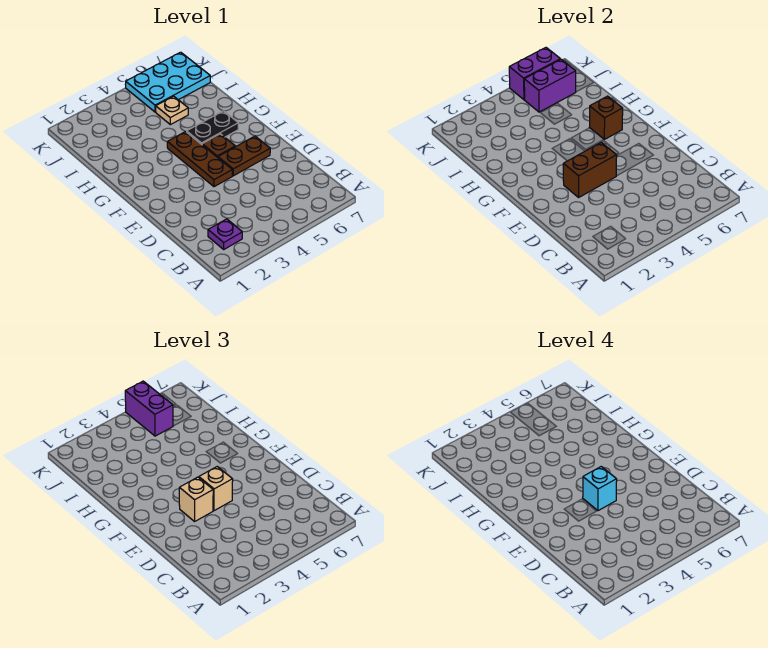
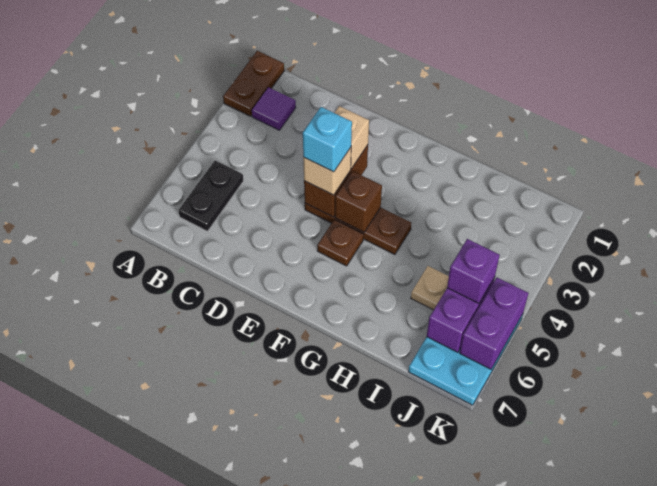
purple plate B2 level 1 -> purple tile B2 level 1
brown plate E5:E6 level 1 -> brown plate A1:A2 level 1
black plate G5:G6 level 1 -> black plate B5:B6 level 1
brown brick G6 level 2 -> brown brick F4 level 2
purple brick J5:K5 level 3 -> purple brick J5 level 3

